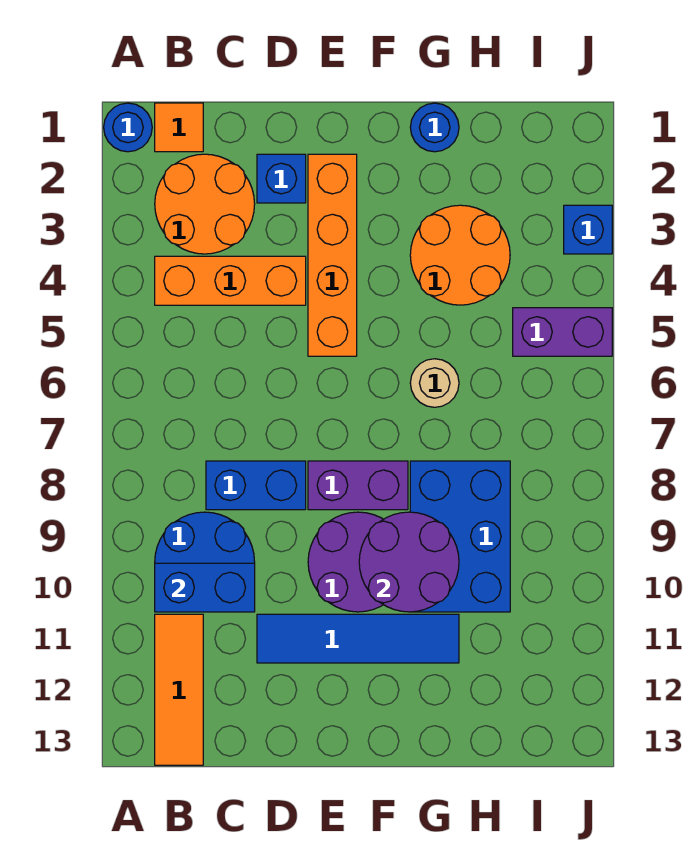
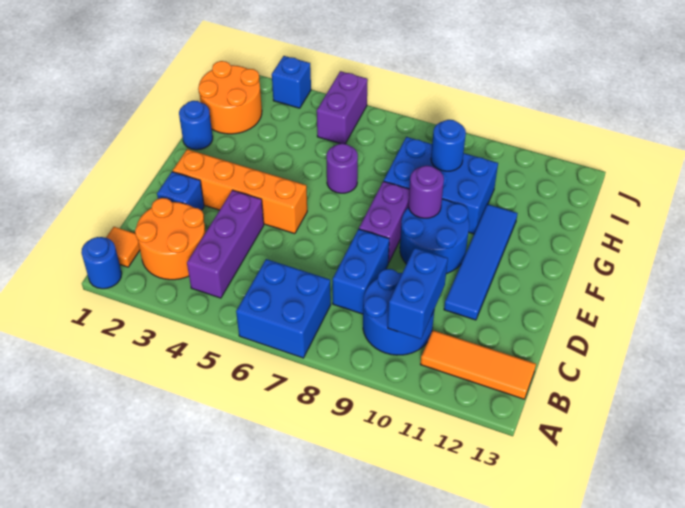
none -> blue brick A6:B7 level 1
orange brick B4:D4 level 1 -> purple brick B4:D4 level 1
purple round brick E9:F10 level 1 -> blue round brick E9:F10 level 1
purple round brick F9:G10 level 2 -> purple round brick F9 level 2
orange round brick G3:H4 level 1 -> orange round brick H1:I2 level 1
tan round brick G6 level 1 -> purple round brick G6 level 1
none -> blue round brick H9 level 2

